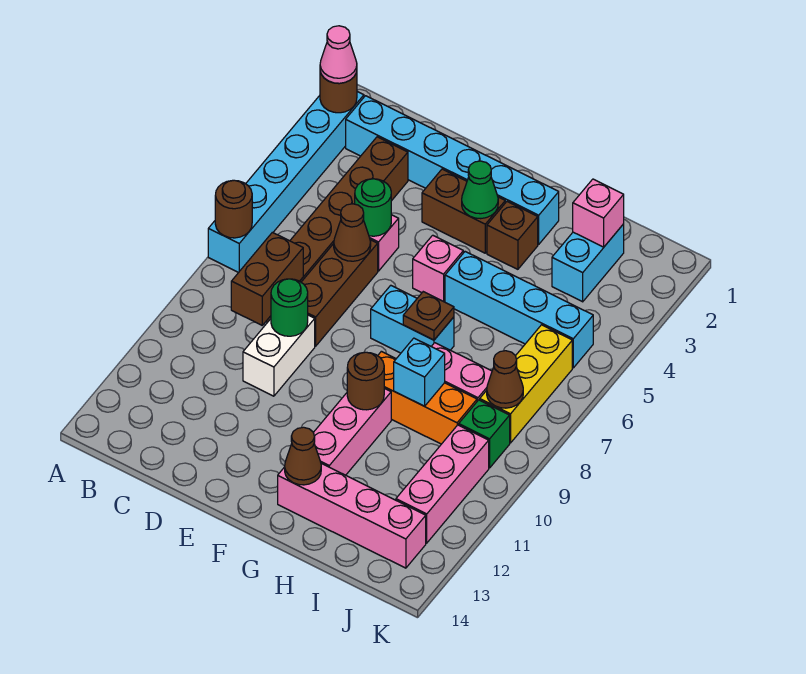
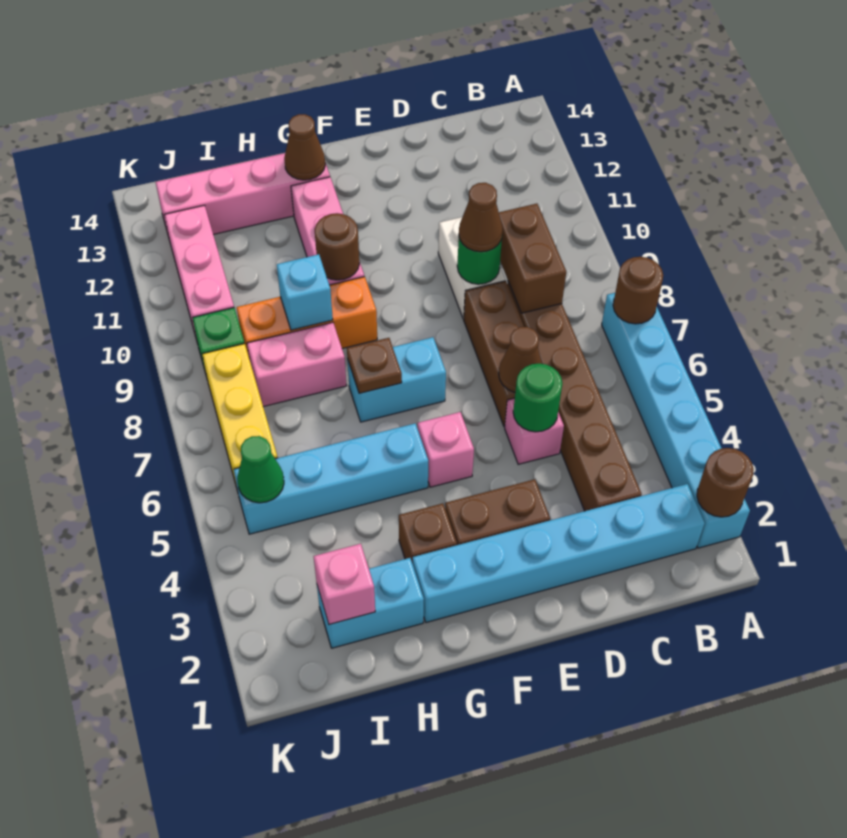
pink cone A2 level 3 -> none
green cone F3 level 2 -> green cone J5 level 2
cyan brick I2:I3 level 1 -> cyan brick H2:I2 level 1
brown cone J8 level 2 -> brown cone D9 level 3

